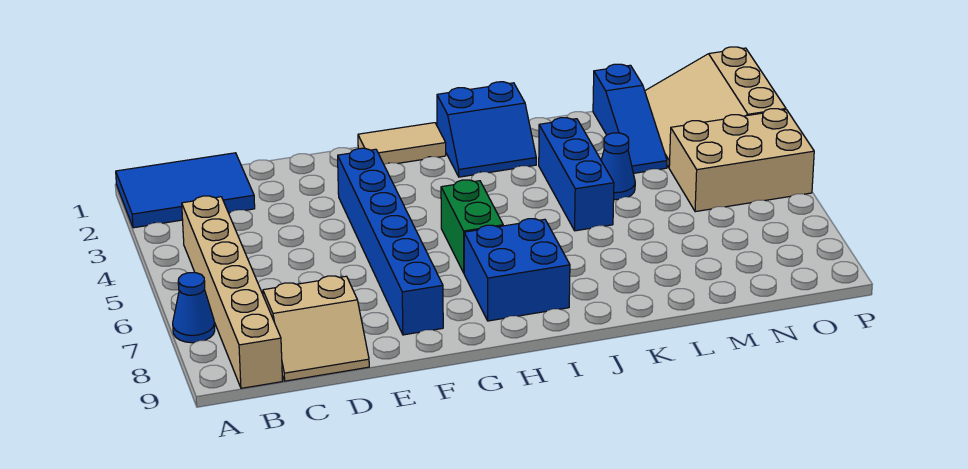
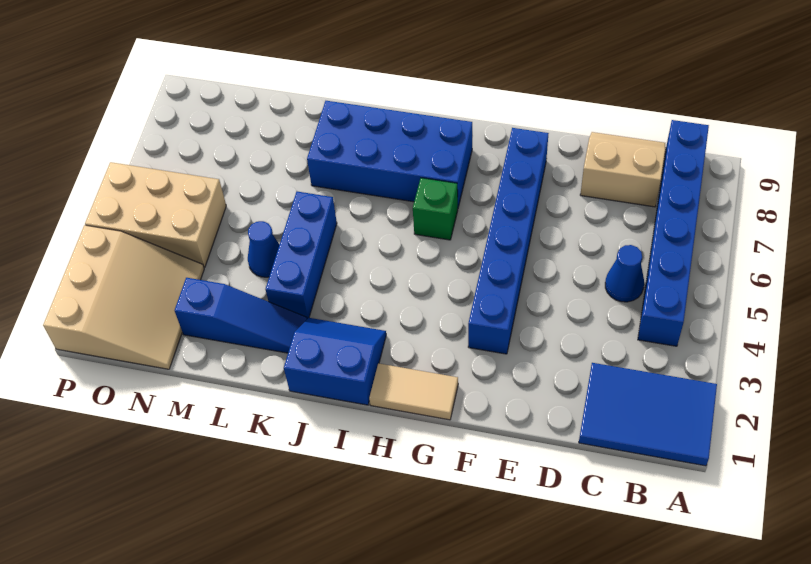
blue cone A7 level 1 -> blue cone C5 level 1
tan brick B4:B9 level 1 -> blue brick B4:B9 level 1
green brick H5:H6 level 1 -> green brick H6 level 1
blue brick H7:I8 level 1 -> blue brick H7:K8 level 1
blue slope M1:M3 level 1 top 1 -> blue slope K2:M2 level 1 top M

